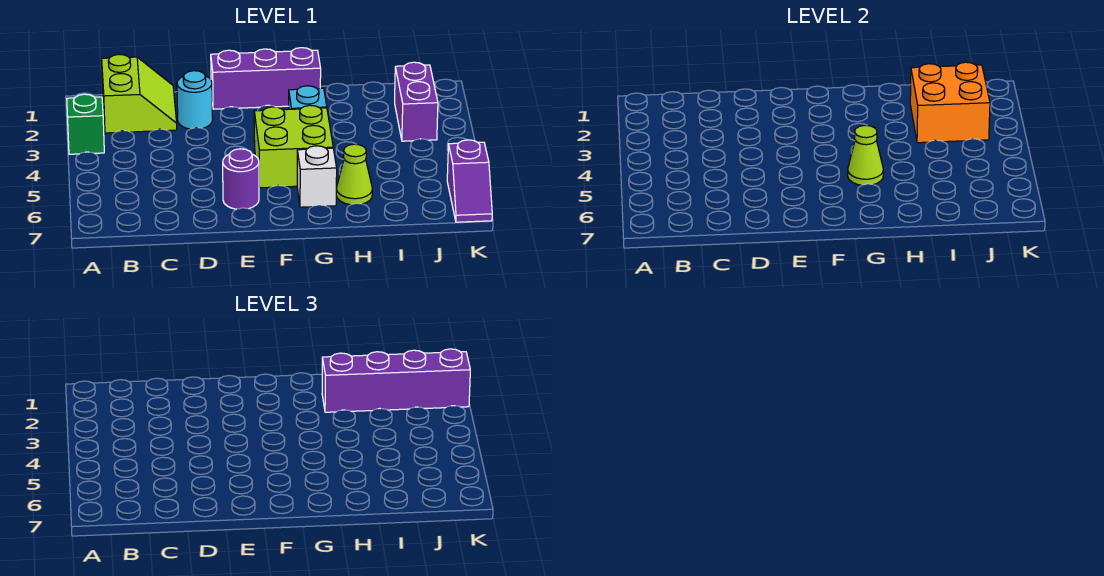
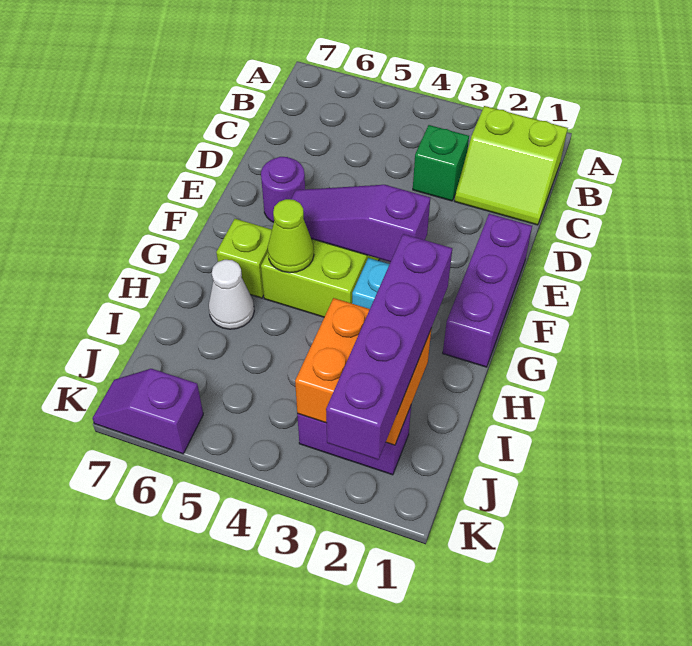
green brick A3 level 1 -> green brick C3 level 1
cyan round brick D2 level 1 -> none
none -> purple slope F3:F5 level 2 top 3
white brick G6 level 1 -> lime brick G6 level 1
lime cone H6 level 1 -> white cone H6 level 1

